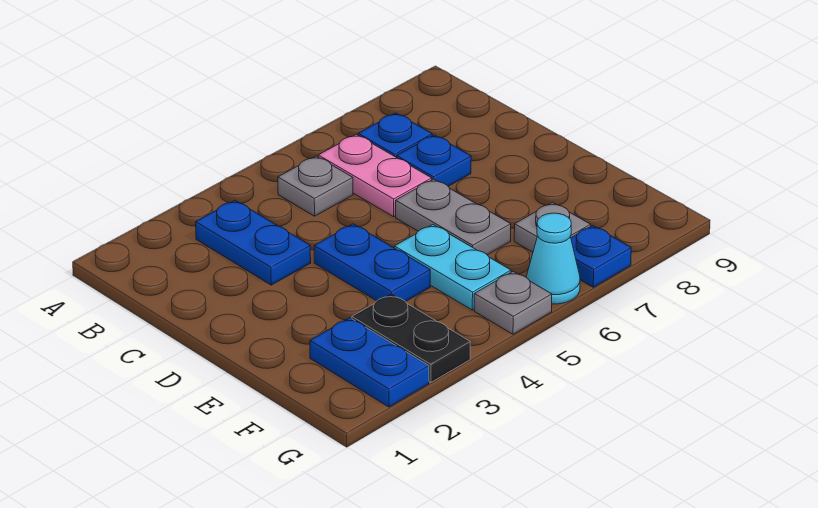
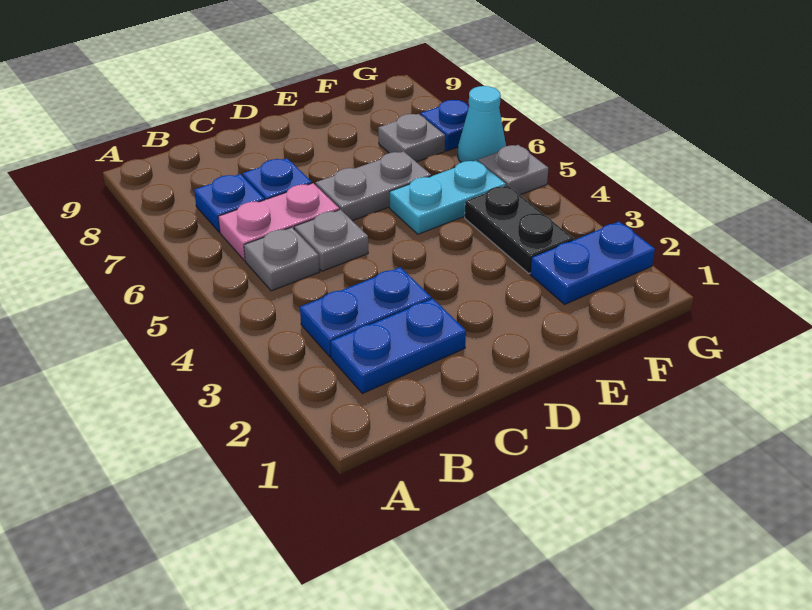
none -> grey plate C5 level 1
blue plate D4:E4 level 1 -> blue plate B2:C2 level 1
black plate F3:G3 level 1 -> black plate F3:F4 level 1

